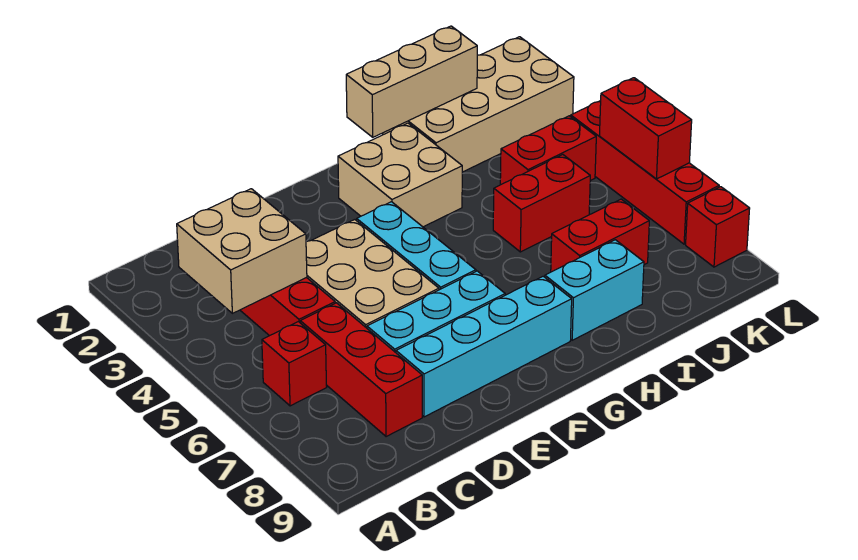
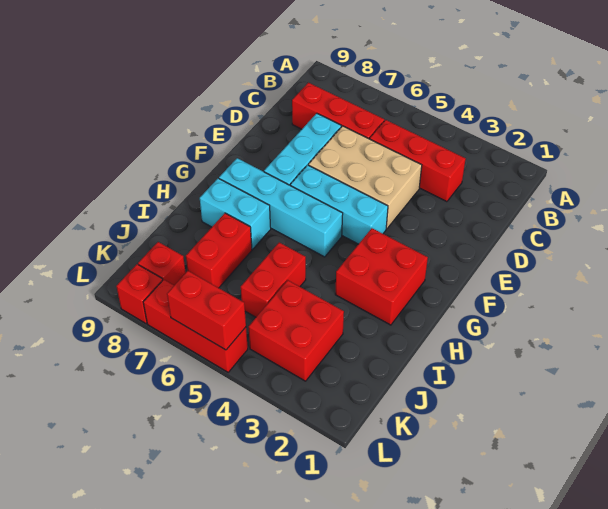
tan brick B3:C4 level 2 -> none
red brick B6 level 1 -> red brick K8 level 1
cyan brick D8:G8 level 1 -> cyan brick G5:G8 level 1
tan brick G2:H3 level 1 -> red brick G2:H3 level 1
tan brick H1:J1 level 2 -> none
cyan brick H8:I8 level 1 -> cyan brick H7:H8 level 1
tan brick I1:L2 level 1 -> none
red brick J4:K4 level 1 -> red brick J3:K4 level 1
red brick L4:L7 level 1 -> red brick L5:L7 level 1

